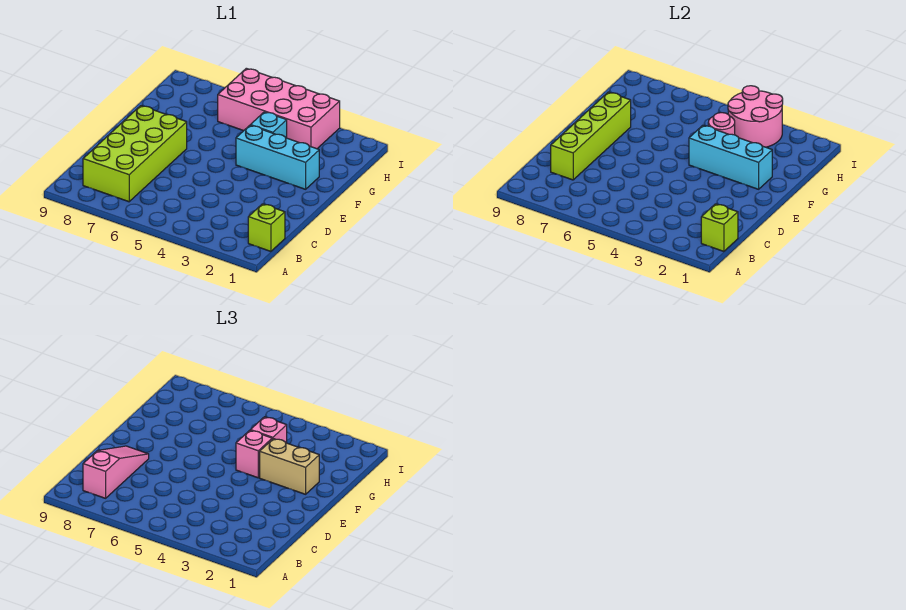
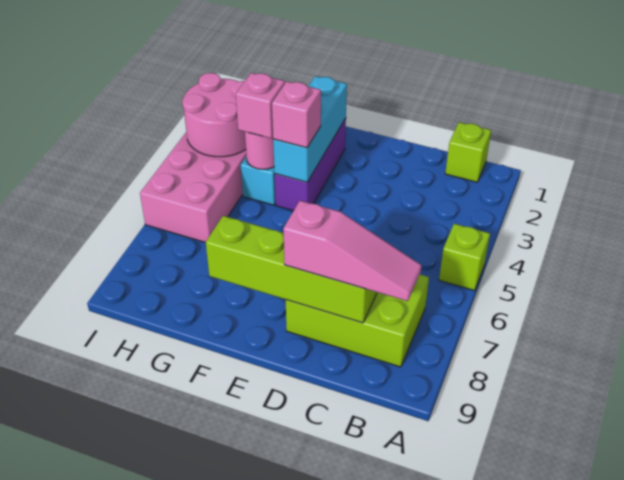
lime brick B1 level 2 -> lime brick A5 level 1
lime brick B7:E8 level 1 -> lime brick B7:D8 level 1
pink slope B8:D8 level 3 top B -> pink slope B8:D8 level 3 top D
cyan brick F2:F4 level 1 -> purple brick F2:F4 level 1
tan brick F2:F3 level 3 -> none

